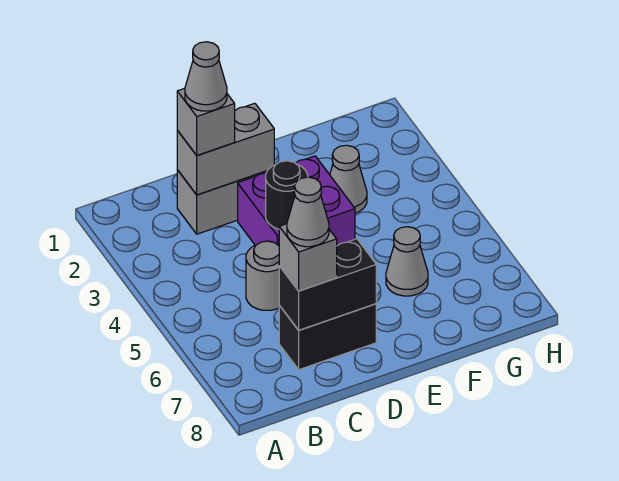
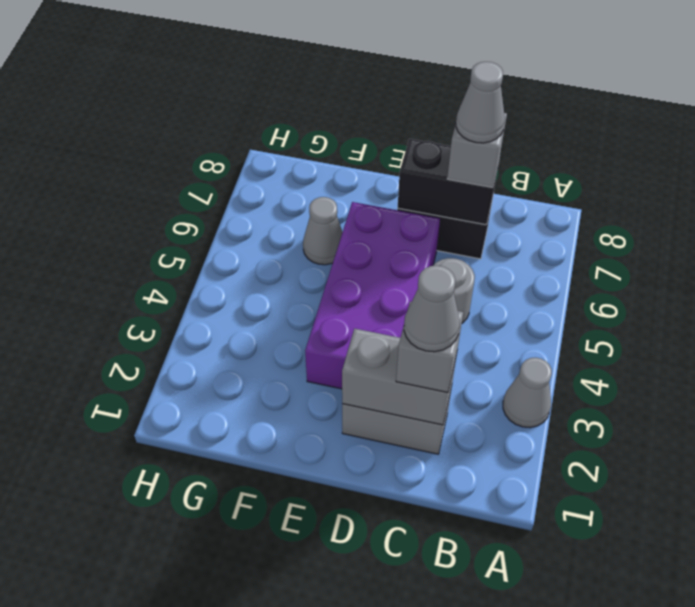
purple brick D3:E4 level 1 -> purple brick D3:E6 level 1
black round brick D4 level 2 -> none
grey cone F3 level 1 -> grey cone A3 level 1

